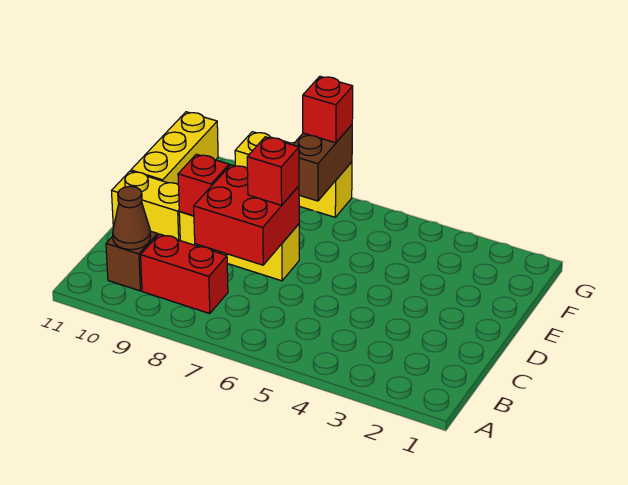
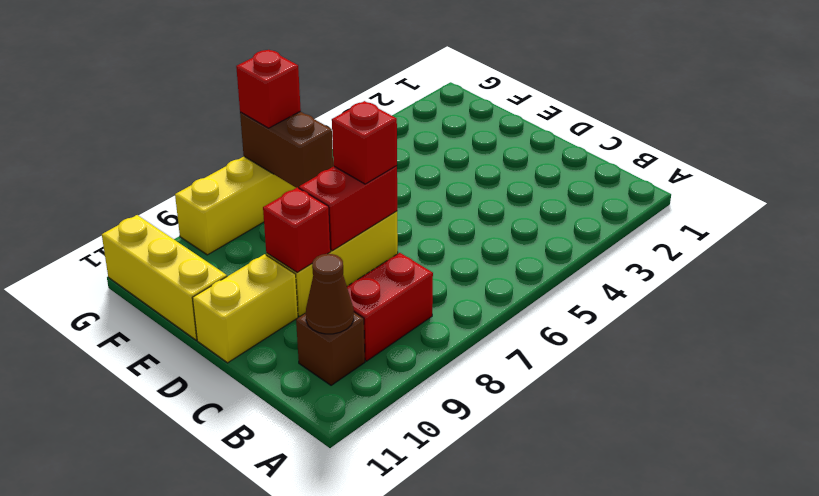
red brick C7:D8 level 2 -> red brick D7:D8 level 2

